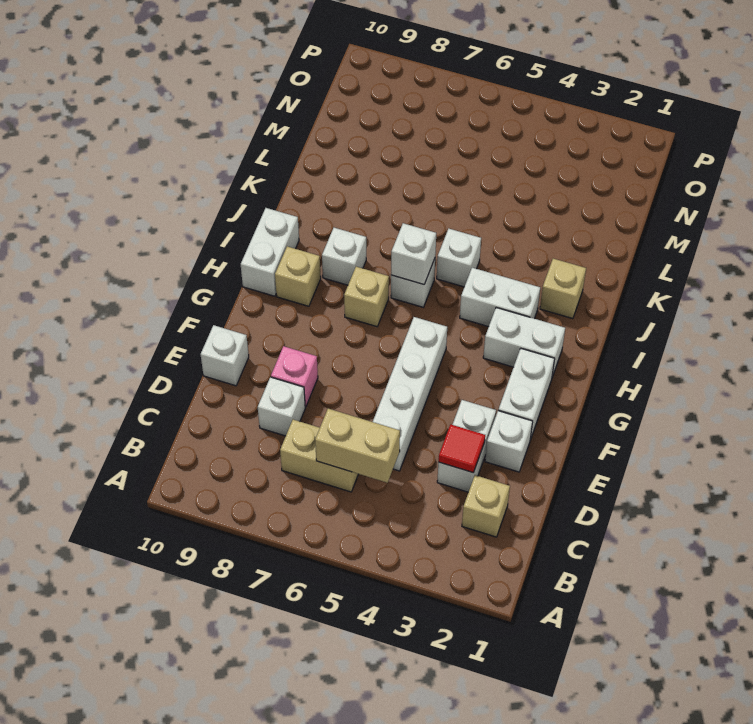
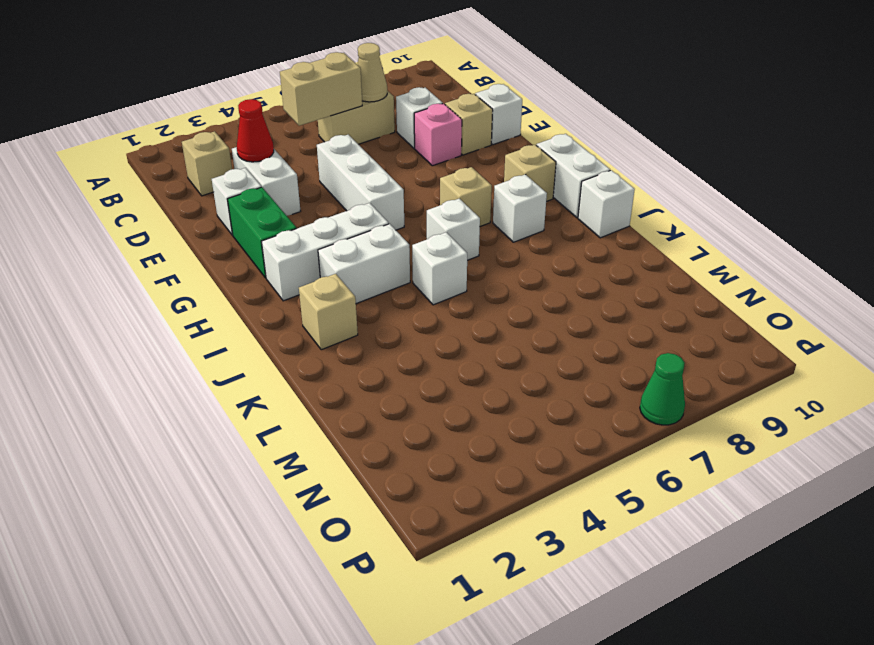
none -> tan cone C7 level 2
red tile D3 level 2 -> red cone D3 level 2
white brick D5:G5 level 1 -> white brick E5:G5 level 1
none -> tan brick E9 level 1
white brick F2:G2 level 1 -> green brick F2:G2 level 1
white brick H2:H3 level 1 -> white brick H2:H4 level 1
white brick I6 level 2 -> white brick J10 level 1
none -> green cone P7 level 1

